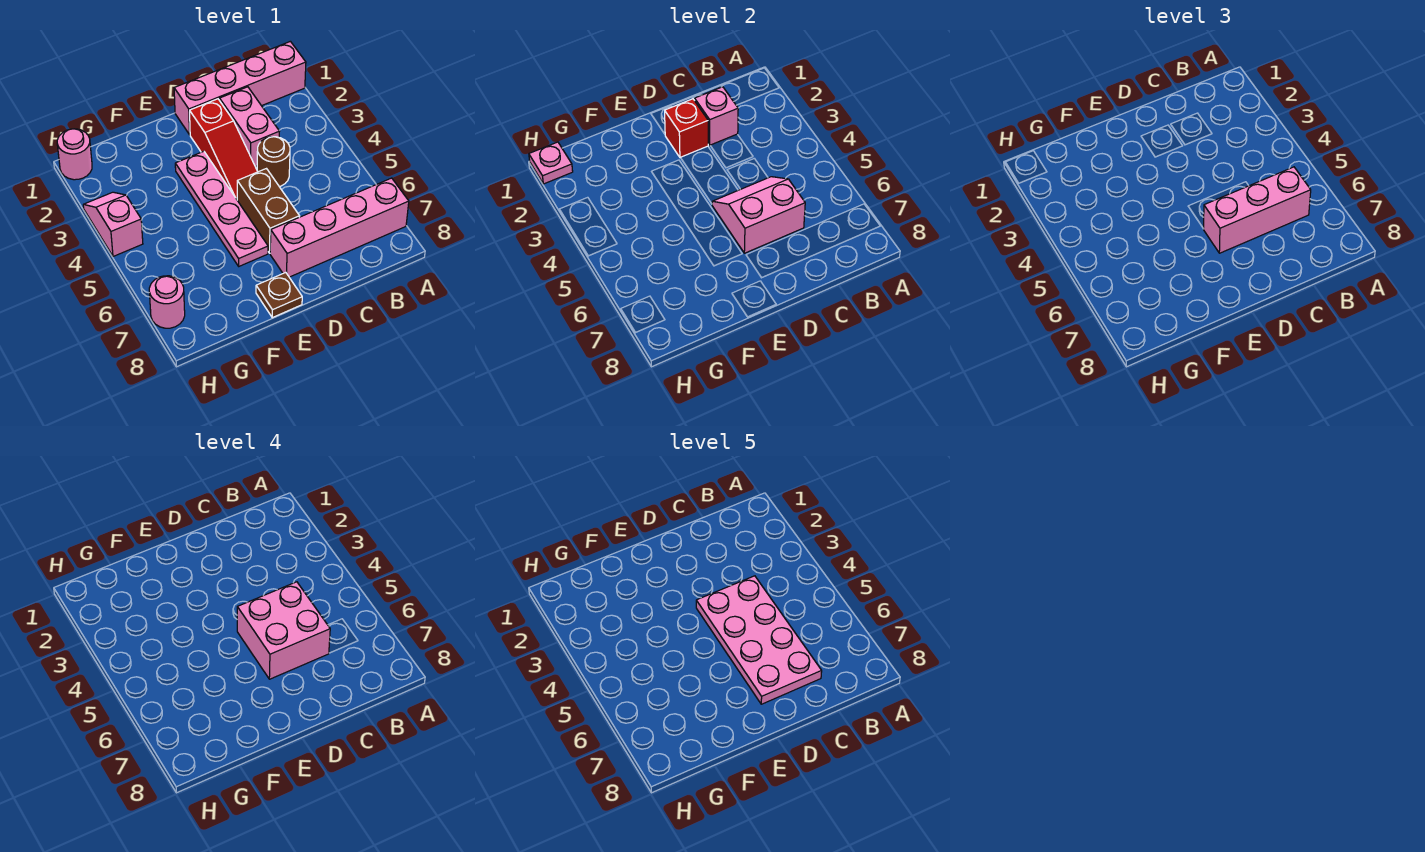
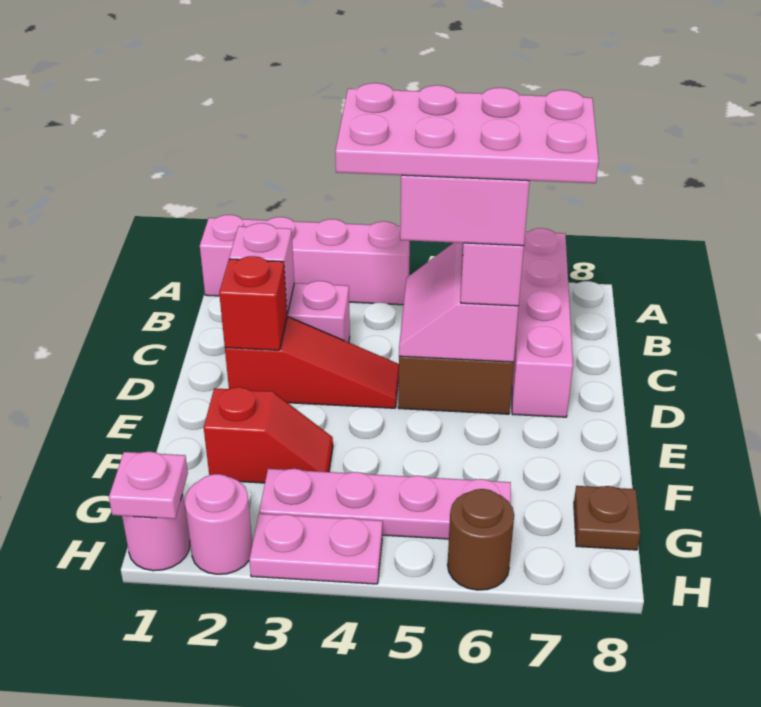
pink brick A1:D1 level 1 -> pink brick A1:A4 level 1
brown round brick C4 level 1 -> brown round brick H6 level 1
pink plate E3:E6 level 1 -> pink plate G3:G6 level 1
brown plate E8 level 1 -> brown plate G8 level 1
none -> red slope F2:F3 level 1 top 2
pink slope H3:H4 level 1 top 4 -> pink plate H3:H4 level 1
pink round brick H7 level 1 -> pink round brick H2 level 1

